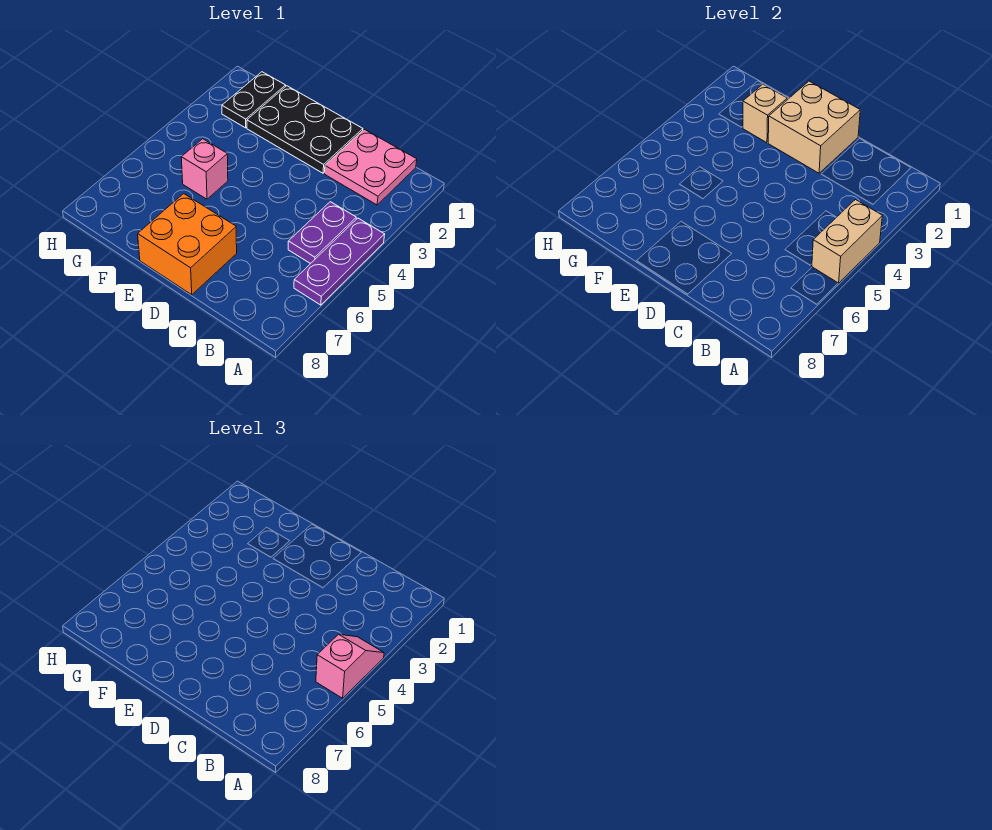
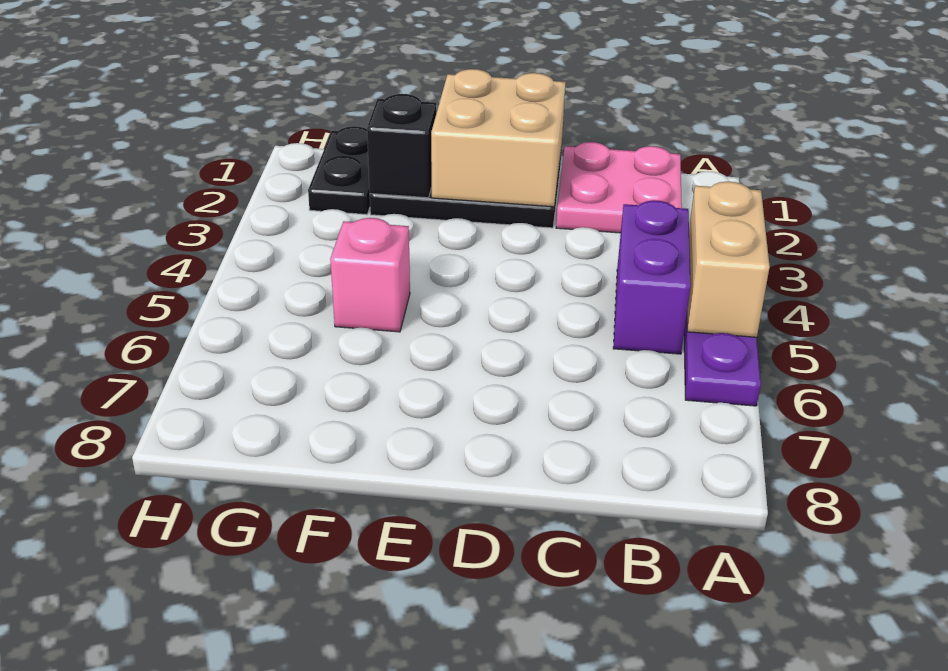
pink slope A4:A5 level 3 top 5 -> none
purple plate B4:B5 level 1 -> purple brick B4:B5 level 1
orange brick D7:E8 level 1 -> none
tan brick F2 level 2 -> black brick F2 level 2

